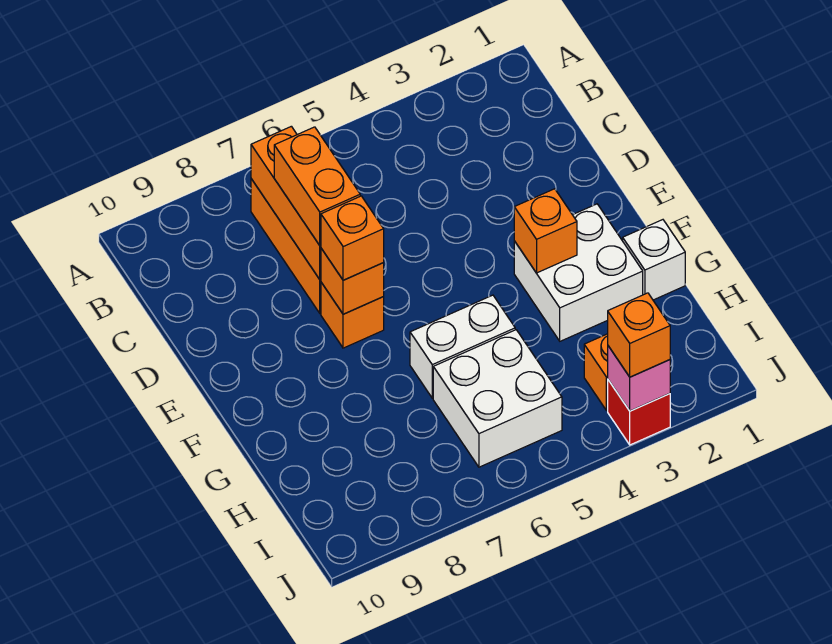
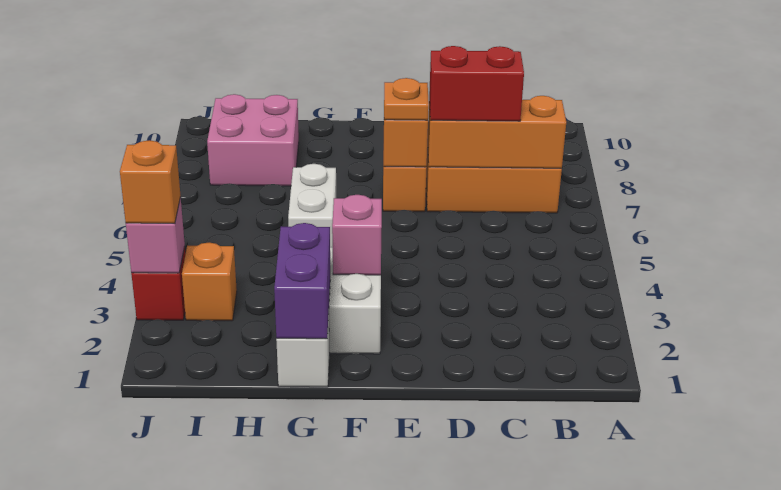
orange brick C7:D7 level 3 -> red brick C7:D7 level 3
orange brick E7 level 3 -> orange plate E7 level 3
orange brick F3 level 2 -> pink brick F3 level 2
none -> purple brick G1:G2 level 2
white brick H5:I6 level 1 -> none
none -> pink brick H8:I9 level 1

